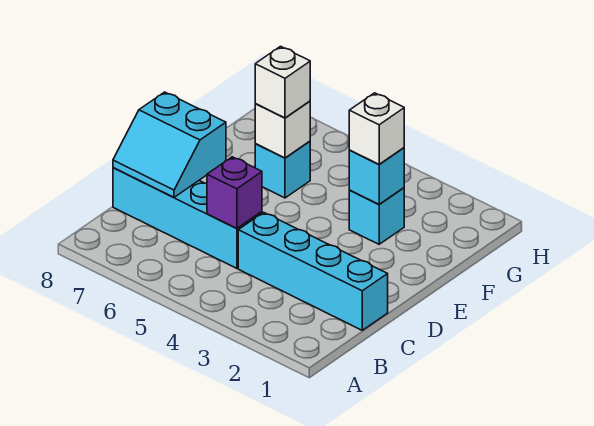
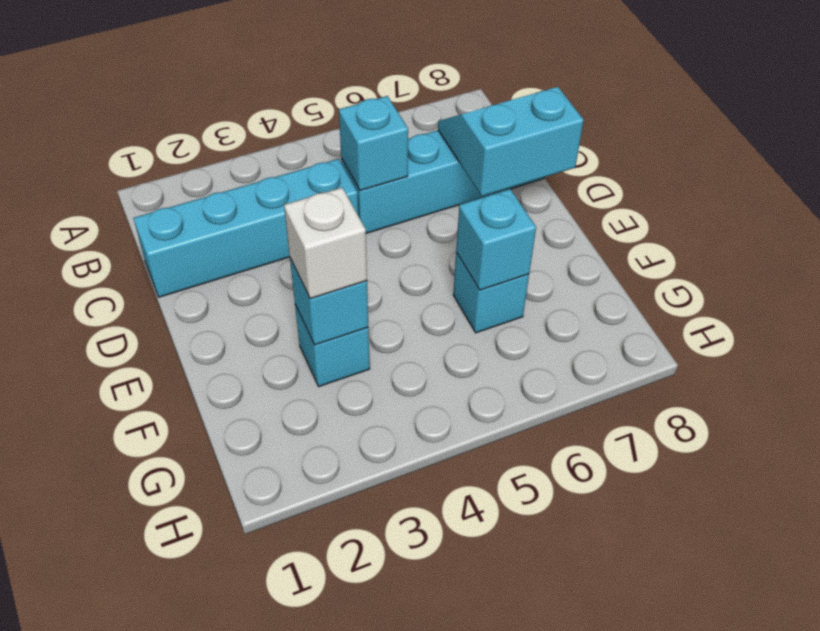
purple brick C5 level 2 -> cyan brick C5 level 2
white brick F6 level 2 -> cyan brick F6 level 2
white brick F6 level 3 -> none

